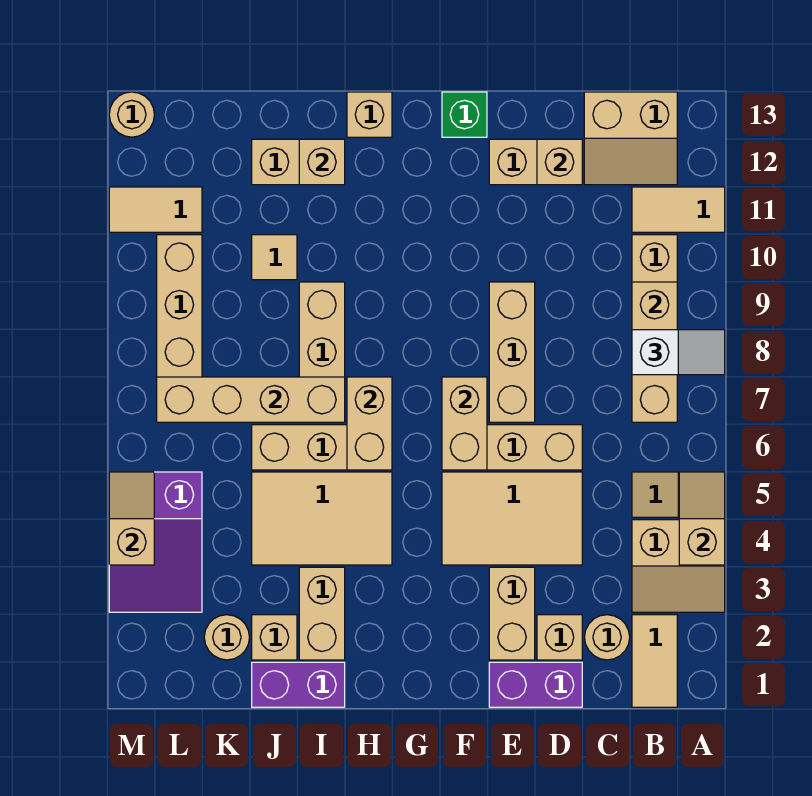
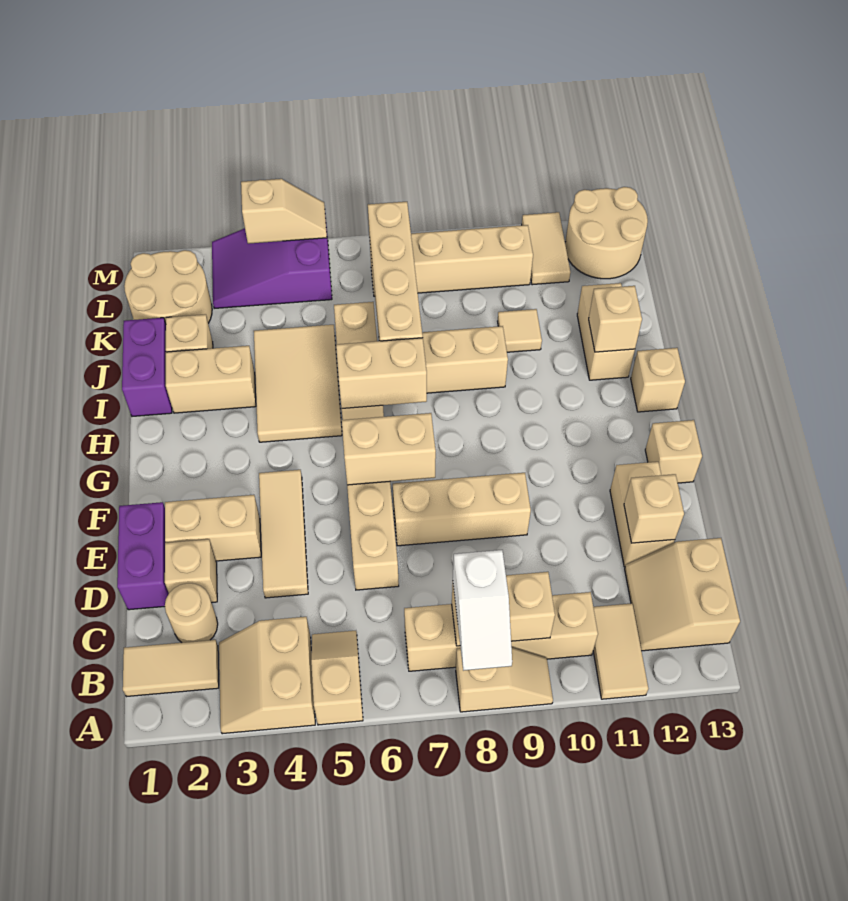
tan slope A4:A5 level 2 top 4 -> tan slope A8:A9 level 1 top 8
tan tile D4:F5 level 1 -> tan tile D4:F4 level 1
green brick F13 level 1 -> tan brick F13 level 1
tan round brick K2 level 1 -> tan round brick K1:L2 level 1
tan round brick M13 level 1 -> tan round brick L12:M13 level 1

